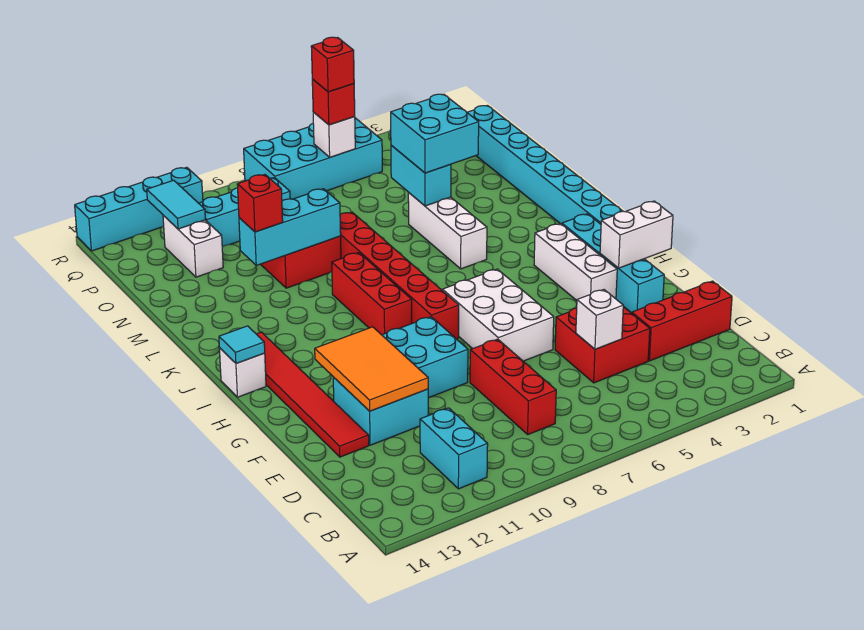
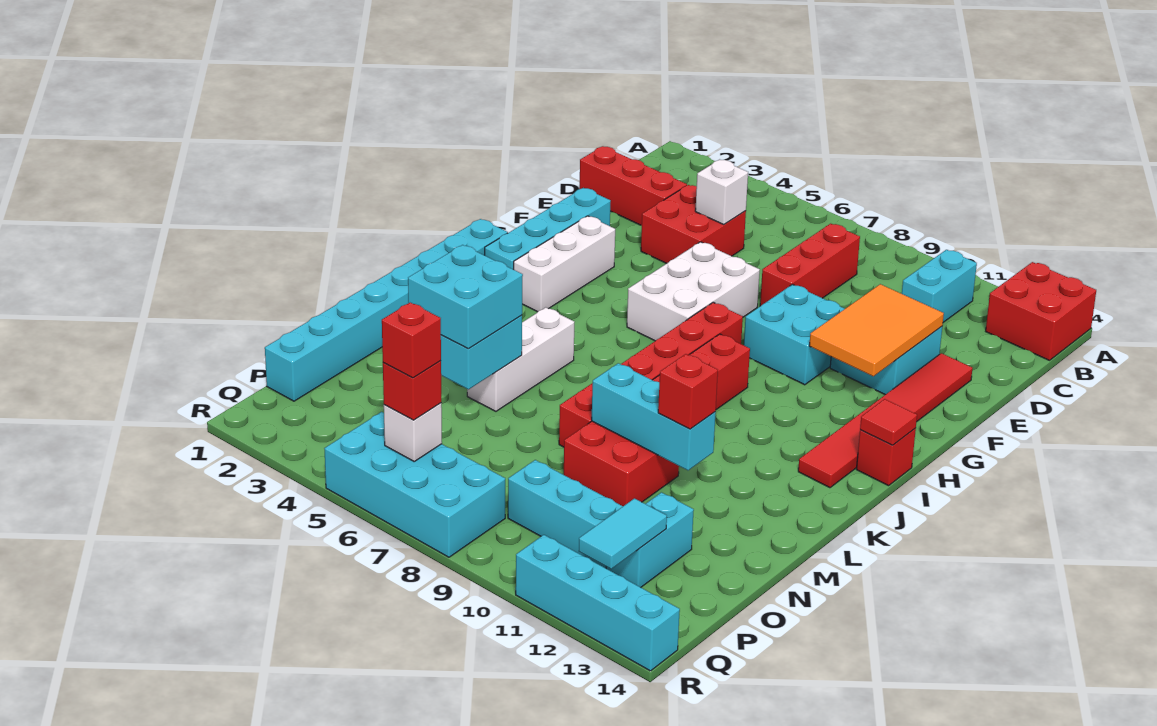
none -> red brick A13:B14 level 1
white brick G1:G2 level 2 -> none
white brick I14 level 1 -> red brick I14 level 1
cyan tile I14 level 2 -> red tile I14 level 2
white brick O12:P12 level 1 -> cyan brick O12:P12 level 1

